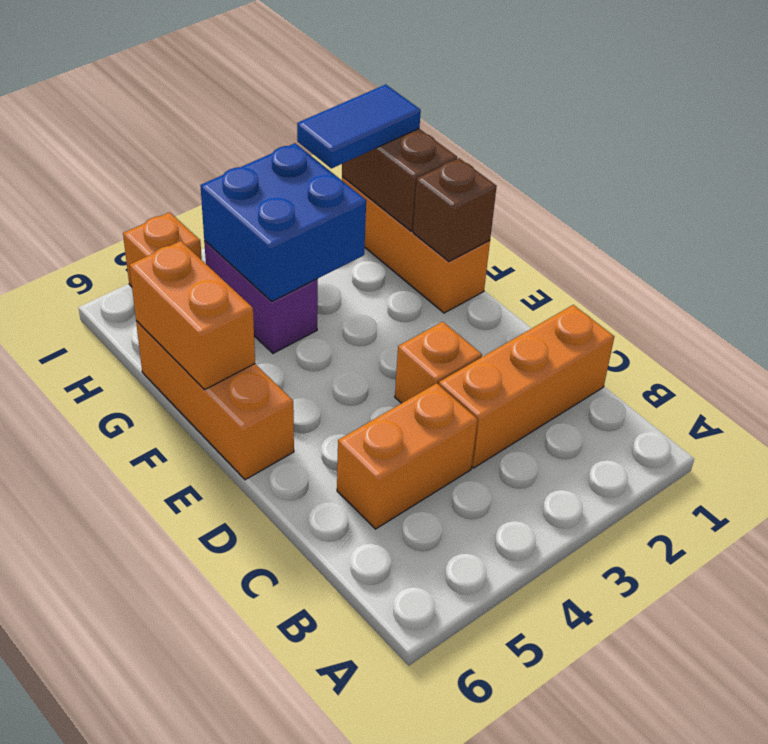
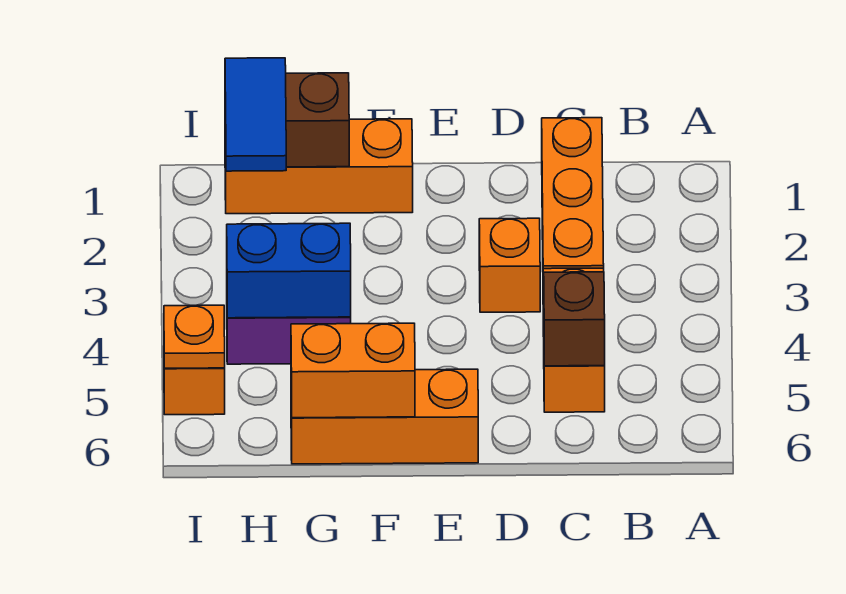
brown brick F1 level 2 -> brown brick C5 level 2
blue brick G3:H4 level 2 -> blue brick G4:H4 level 2
none -> orange plate I5 level 2

